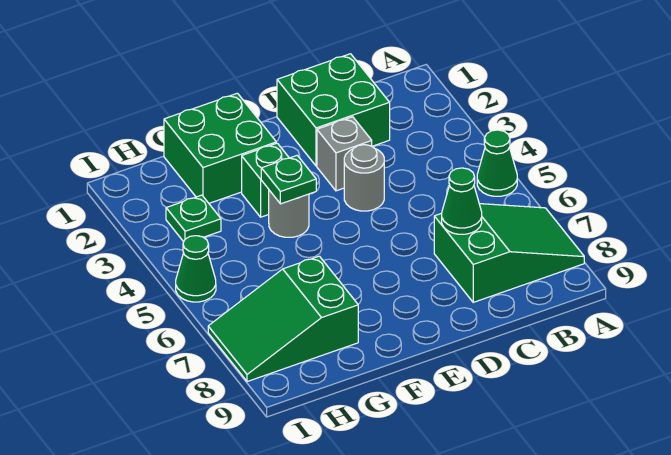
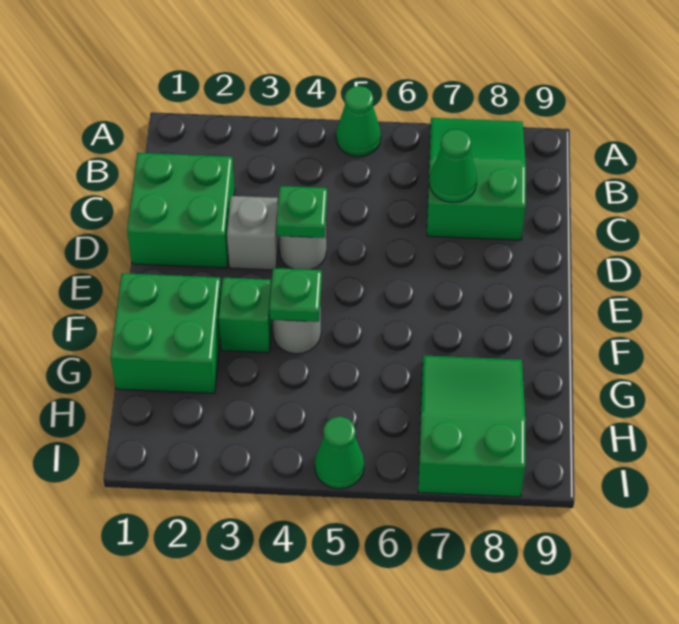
green slope G7:I8 level 1 top G -> green slope G7:I8 level 1 top I
green plate H3 level 1 -> green plate D4 level 2

